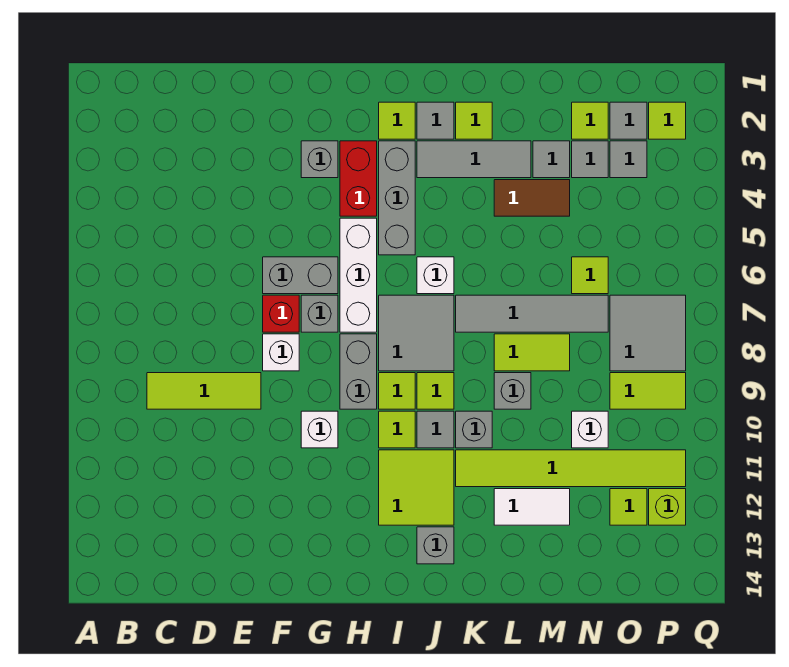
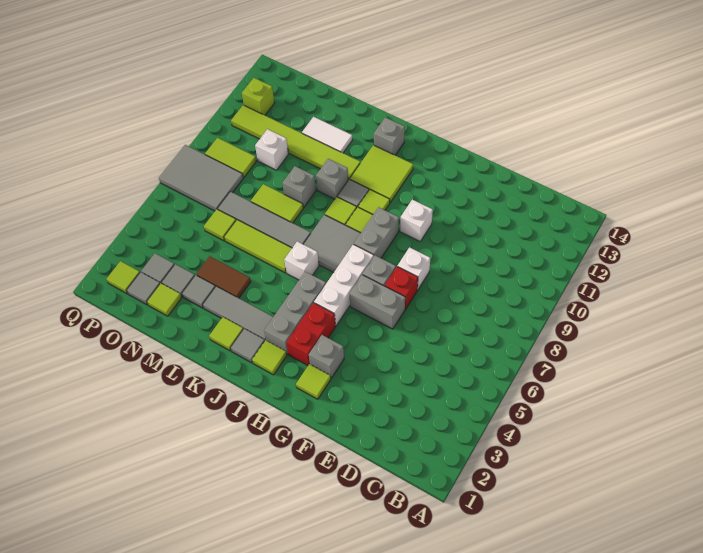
lime tile C9:E9 level 1 -> lime tile K6:M6 level 1
grey tile O7:P8 level 1 -> grey tile O7:Q8 level 1
lime tile O12 level 1 -> lime tile G2 level 1

